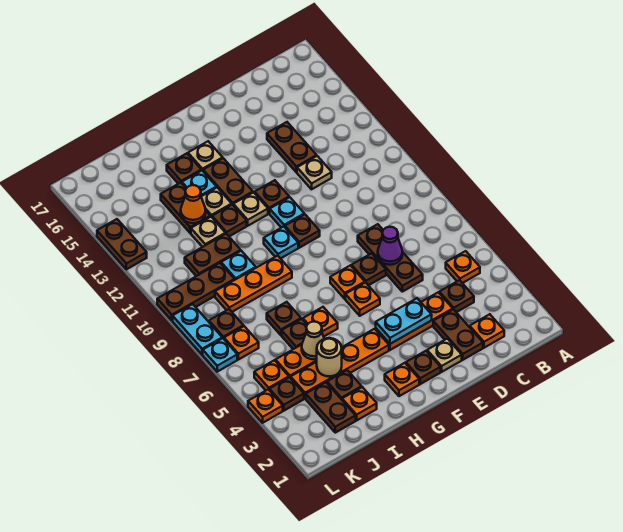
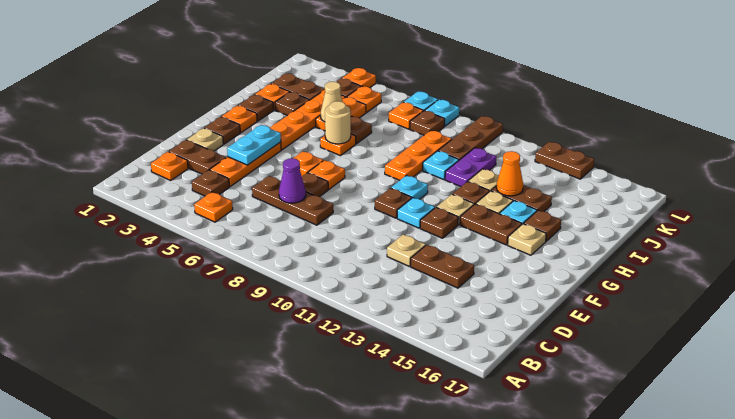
tan round brick I4 level 2 -> tan round brick H6 level 2
brown plate I7 level 1 -> brown plate H2 level 1
brown plate I11:J11 level 1 -> purple plate I11:J11 level 1
cyan plate L8:L9 level 1 -> cyan plate L8 level 1

